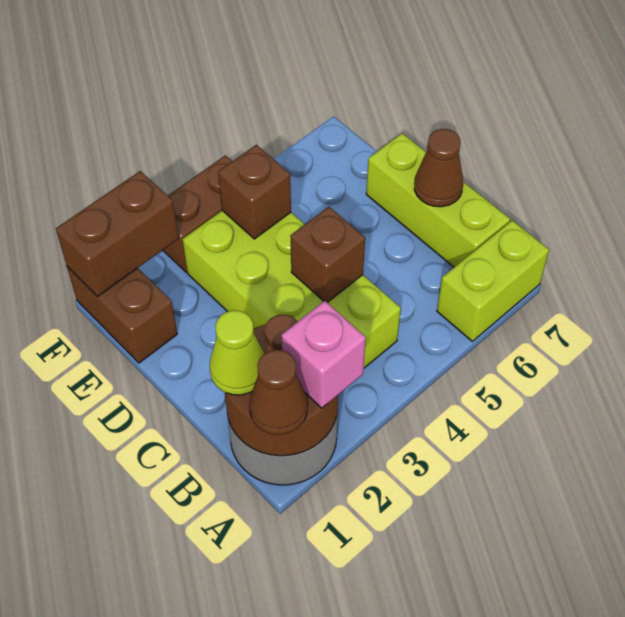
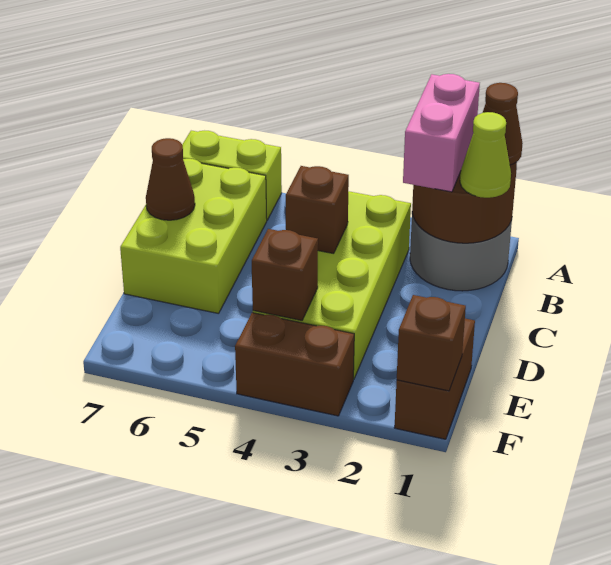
pink brick A2 level 3 -> pink brick A2:B2 level 3
lime brick B7:D7 level 1 -> lime brick B6:D7 level 1
brown brick F1:F2 level 2 -> brown brick F1 level 2

